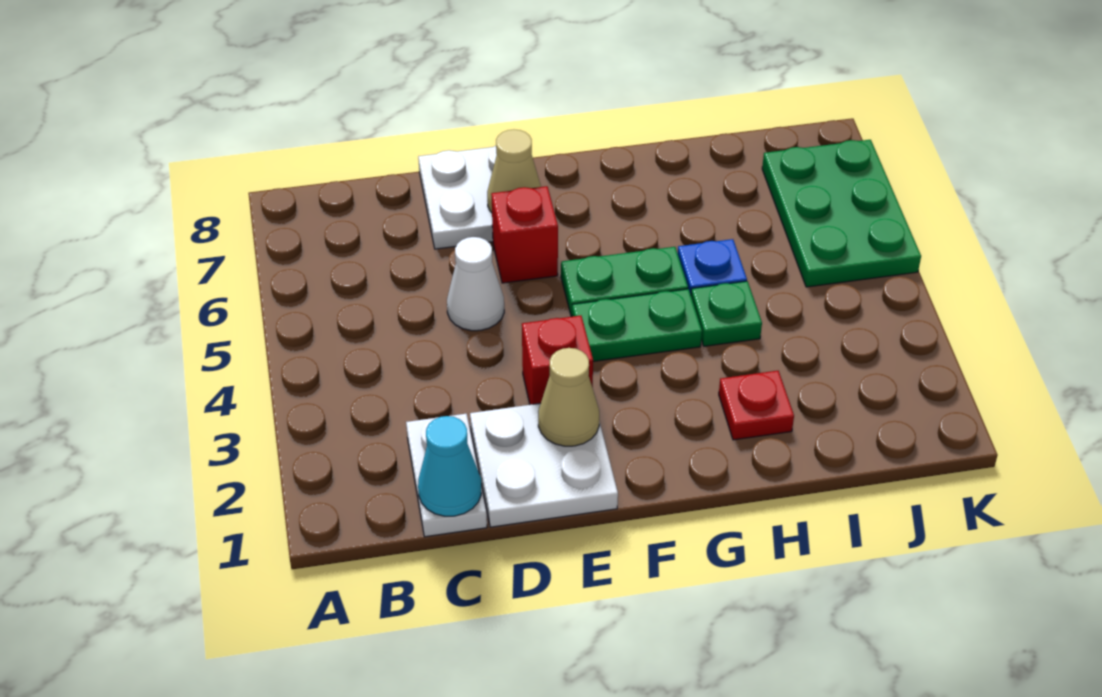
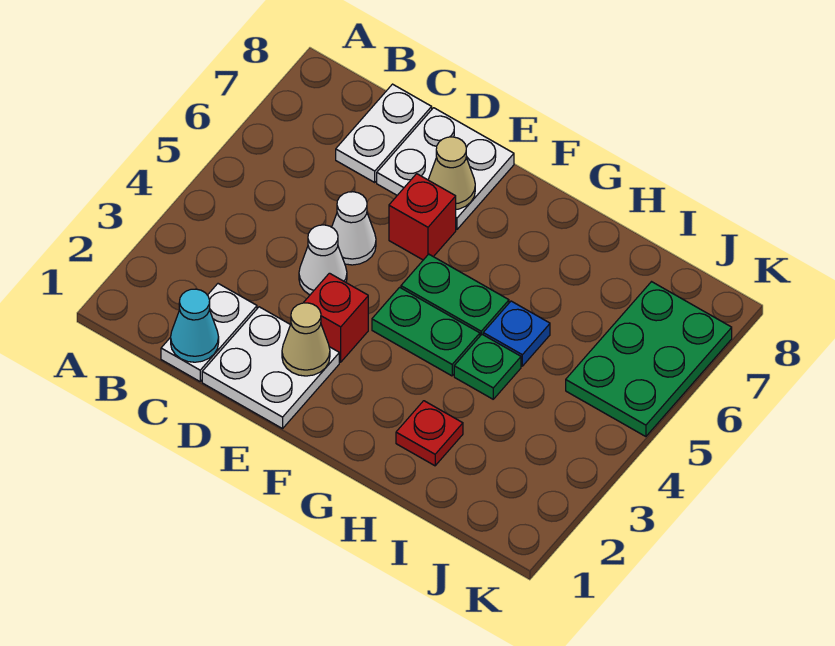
none -> white plate C7:C8 level 1
none -> white cone D4 level 1

